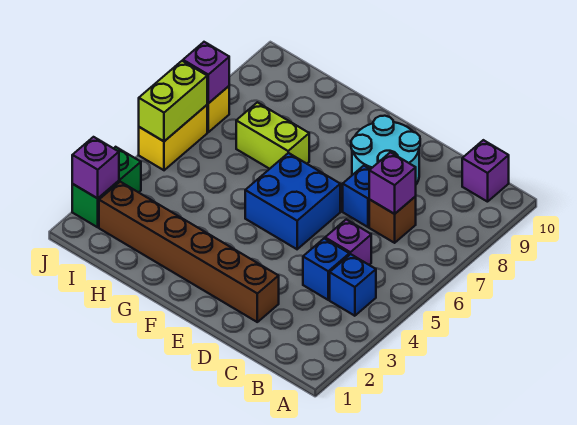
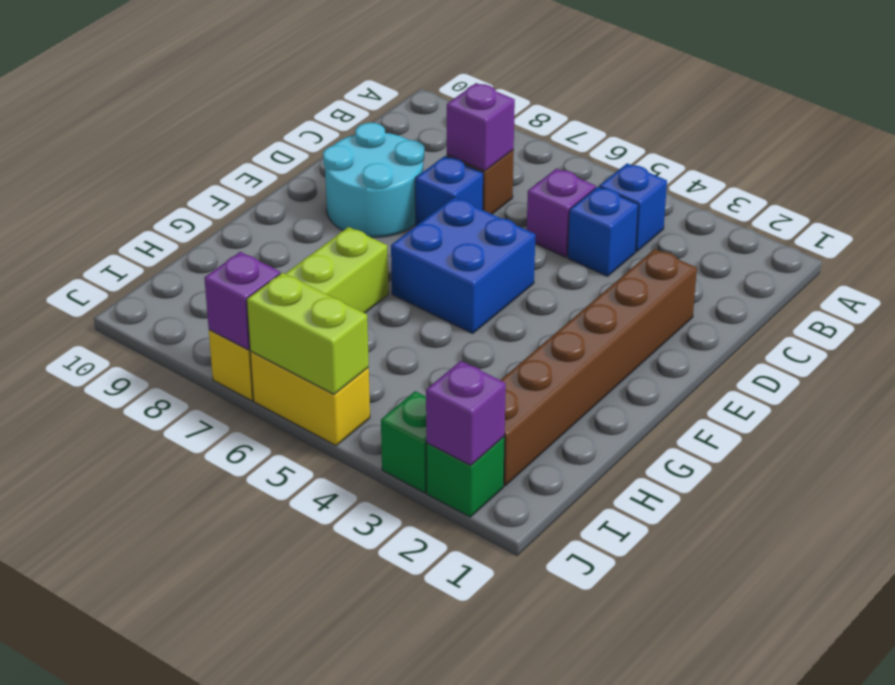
purple brick B10 level 1 -> none

